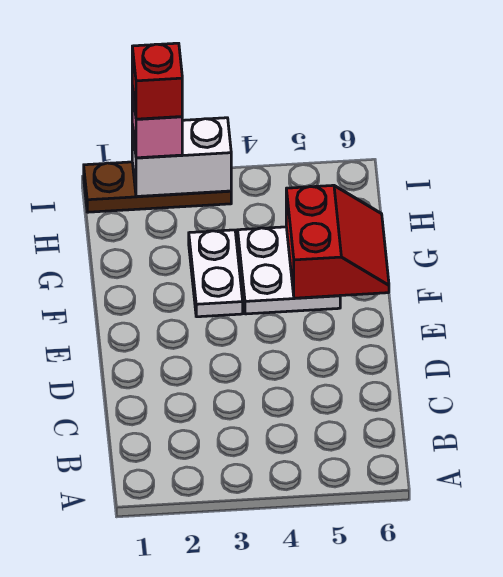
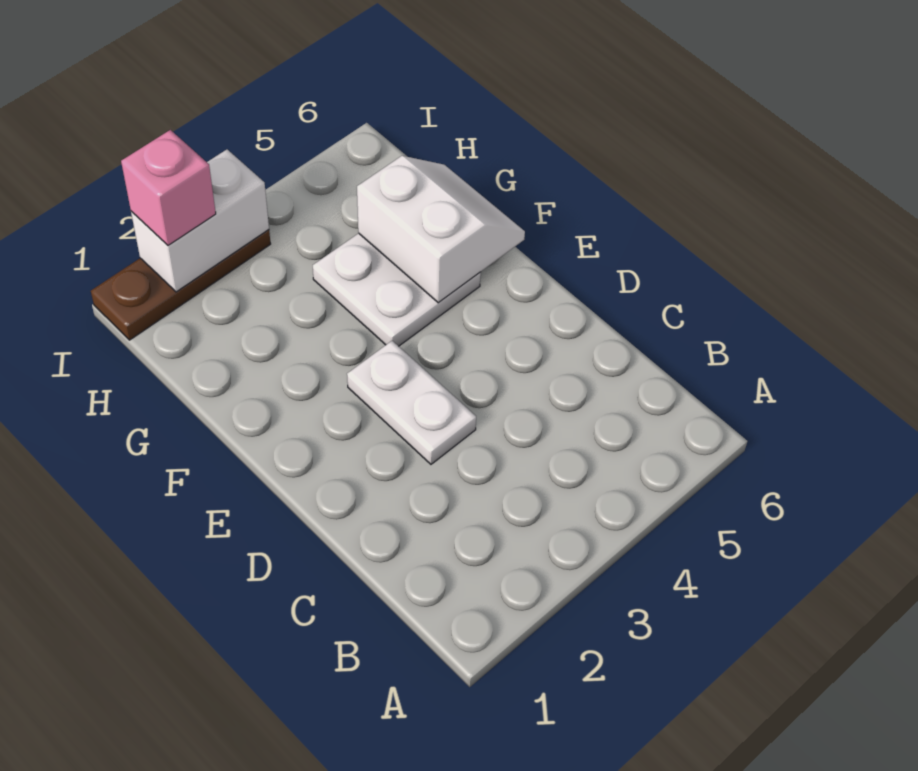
white plate F3:G3 level 1 -> white plate D3:E3 level 1
red slope F5:G6 level 2 top 5 -> white slope F5:G6 level 2 top 5
red brick I2 level 4 -> none

